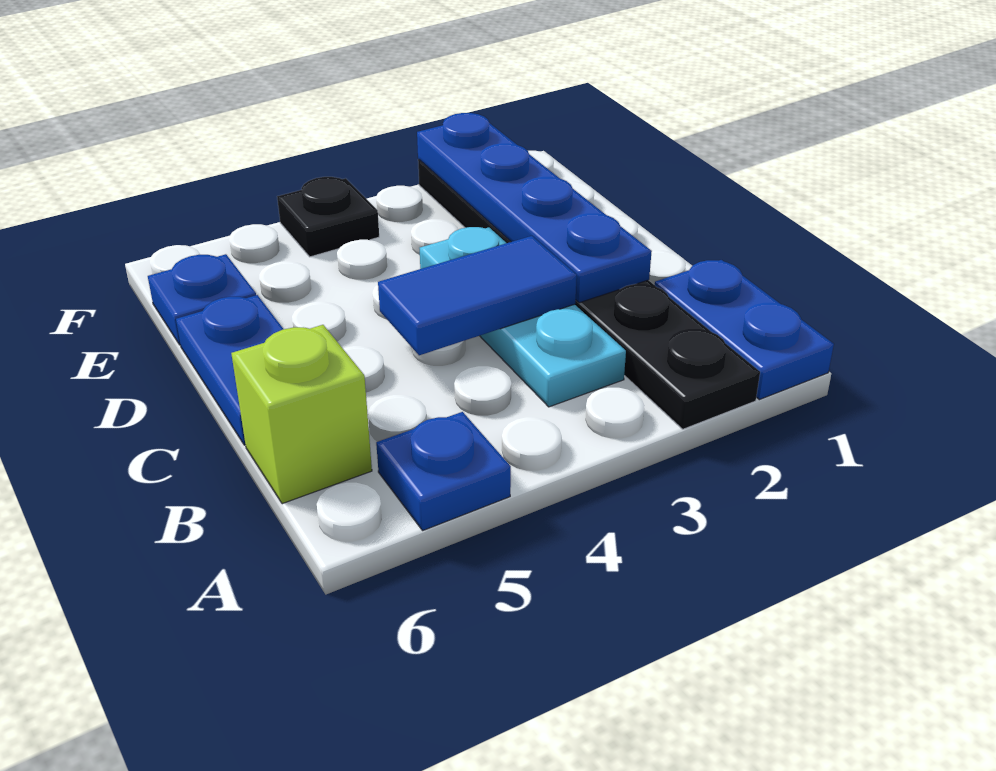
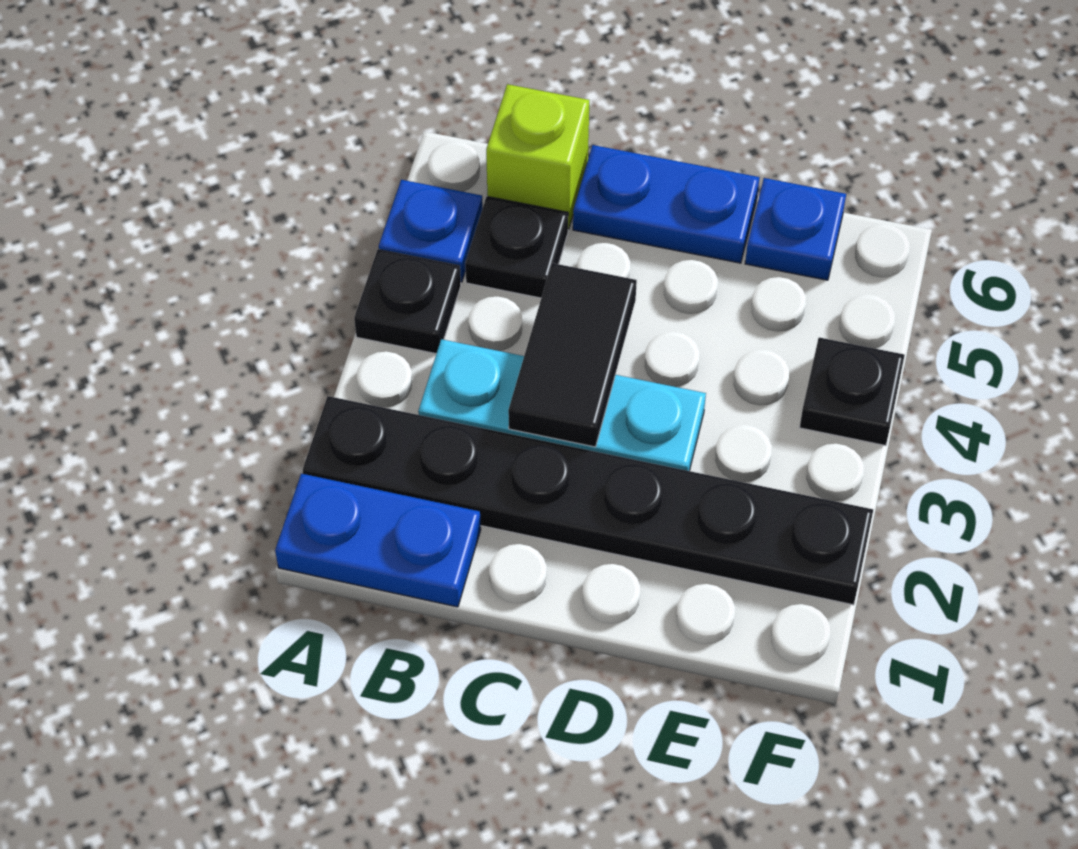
none -> black plate A4 level 1
none -> black plate B5 level 1
blue plate C2:F2 level 2 -> none
blue tile C3:C4 level 2 -> black tile C3:C4 level 2

